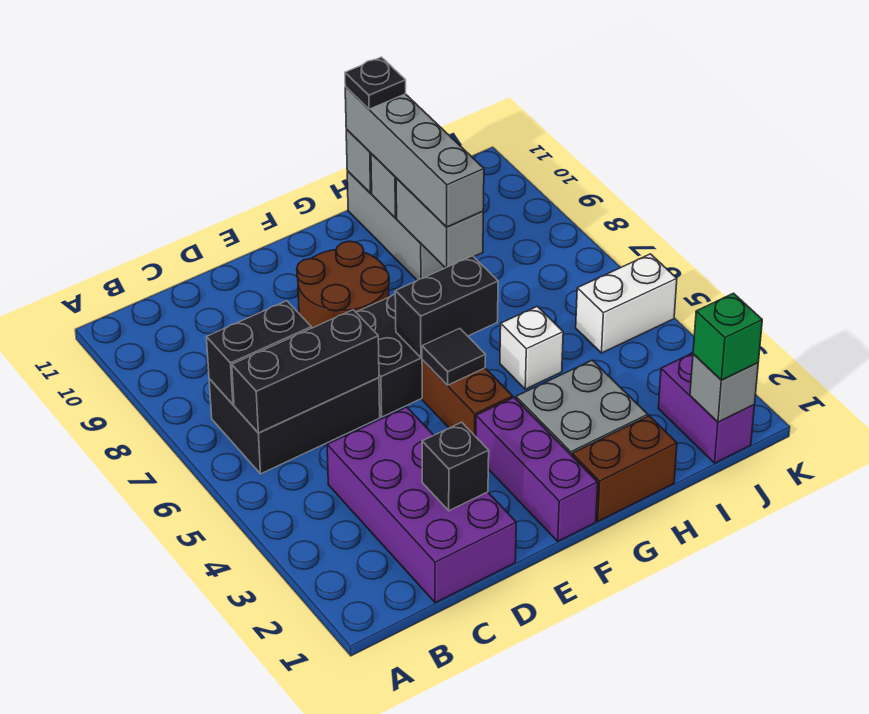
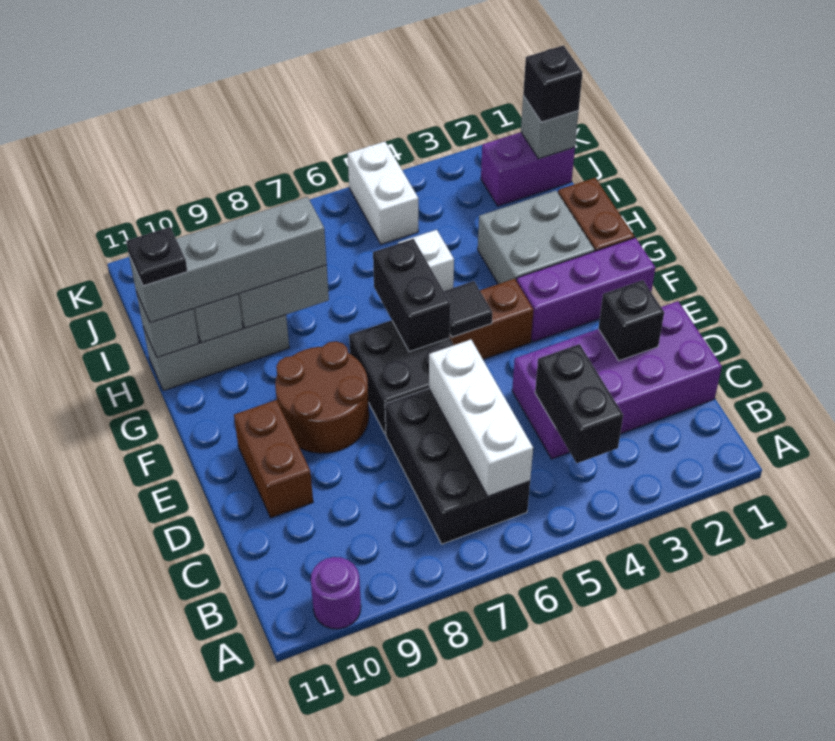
none -> purple round brick A10 level 1
black brick B6:D6 level 2 -> white brick B6:D6 level 2
black brick B7:C7 level 2 -> black brick B4:C4 level 2
none -> brown brick D10:E10 level 1
green brick J1 level 3 -> black brick J1 level 3

